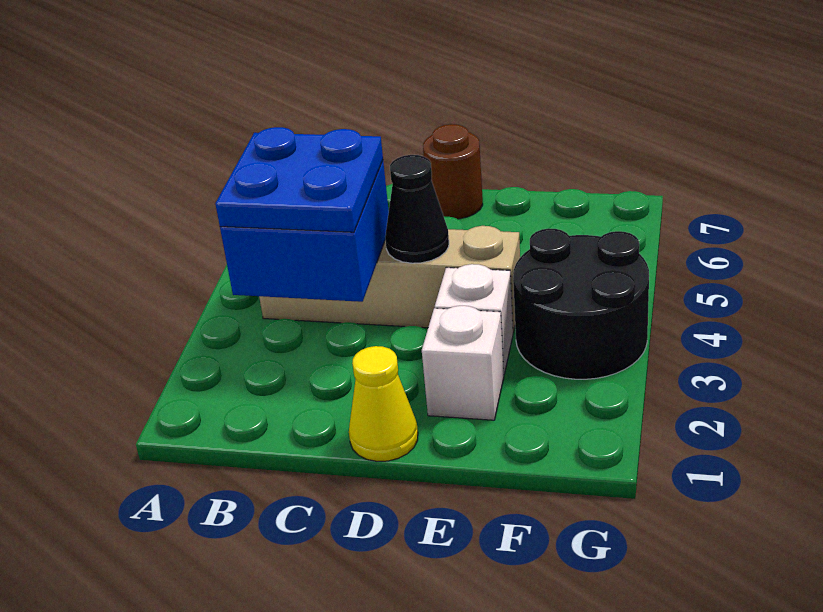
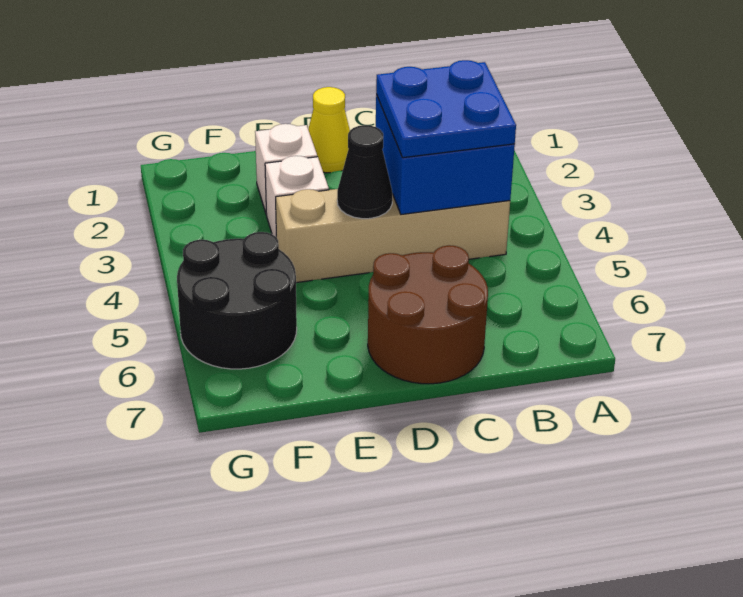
brown round brick D7 level 1 -> brown round brick C6:D7 level 1
black round brick F3:G4 level 1 -> black round brick F5:G6 level 1

